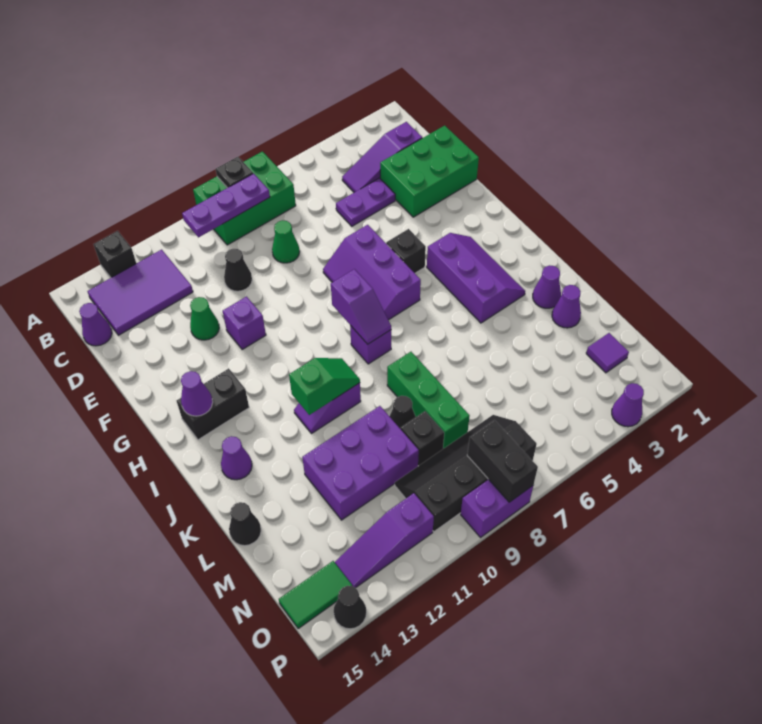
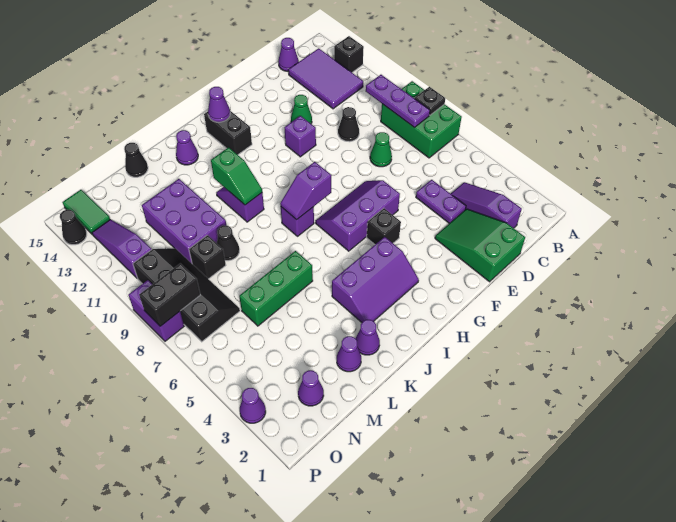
green brick D1:E3 level 1 -> green slope D1:E3 level 1 top 1
green brick K8:M8 level 1 -> green brick K6:M6 level 1
purple tile N2 level 1 -> purple cone N2 level 1

